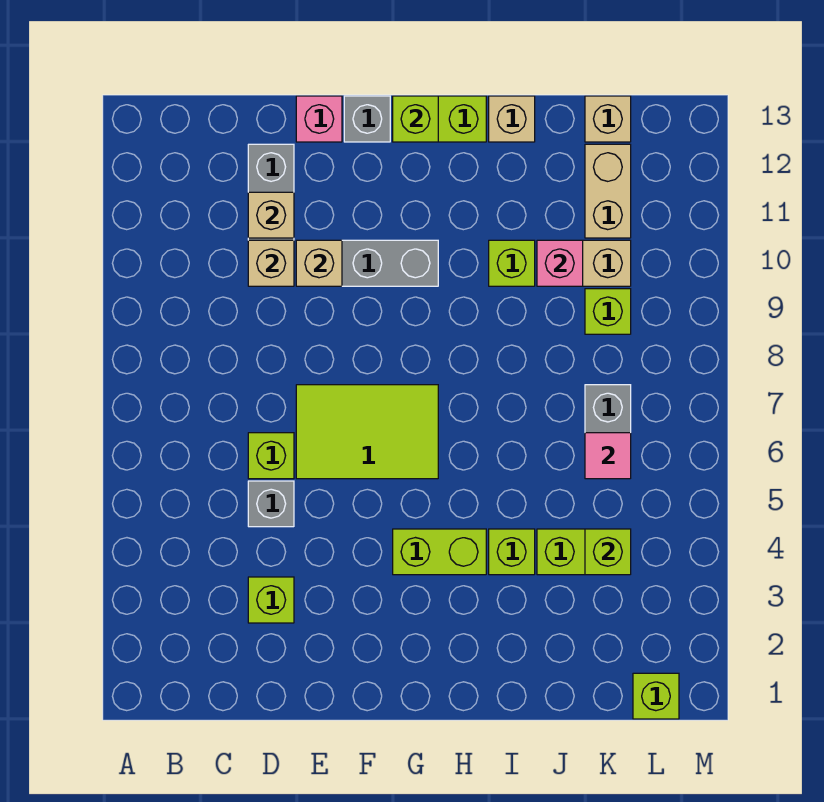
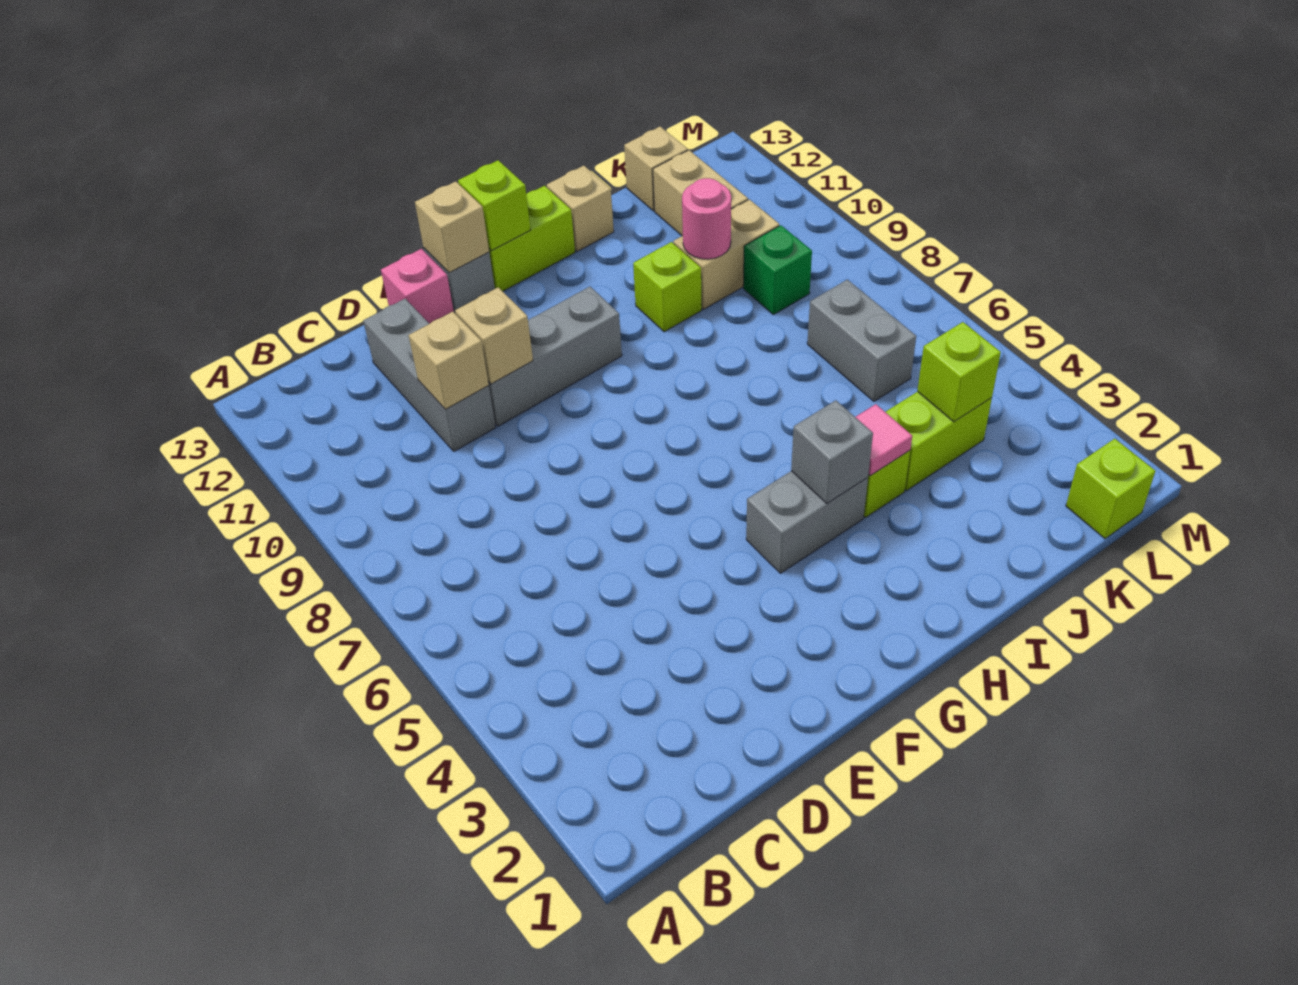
lime brick D3 level 1 -> none
grey brick D5 level 1 -> grey brick H4 level 2
lime brick D6 level 1 -> none
tan brick D11 level 2 -> tan brick F13 level 2
lime tile E6:G7 level 1 -> none
lime brick G4:H4 level 1 -> grey brick G4:H4 level 1
pink brick J10 level 2 -> pink round brick J10 level 2
pink tile K6 level 2 -> pink tile I4 level 2
lime brick K9 level 1 -> green brick K9 level 1

